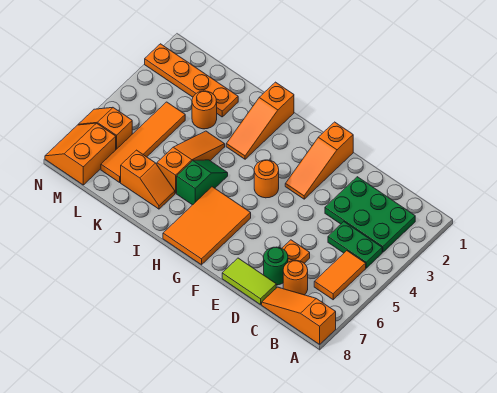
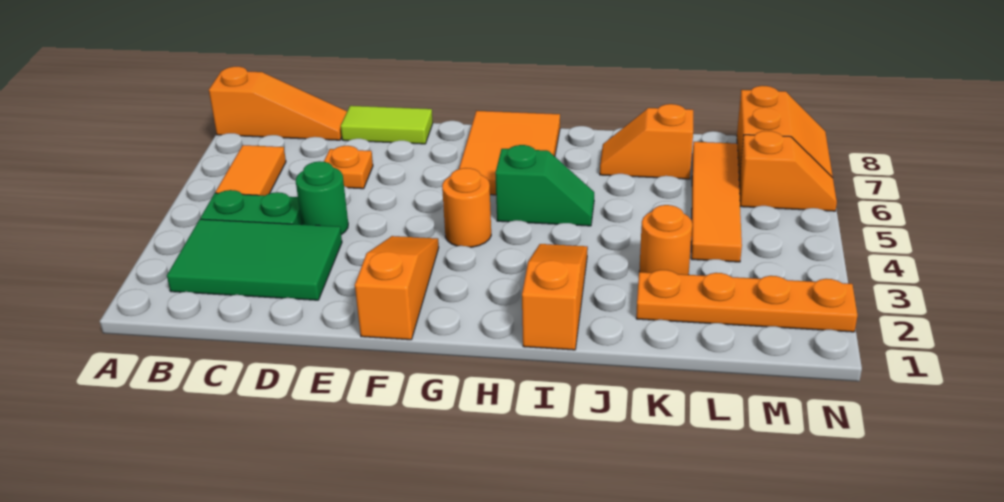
green plate B2:D3 level 1 -> green tile B2:D3 level 1
orange round brick C7 level 1 -> none
green round brick D7 level 1 -> green round brick D4 level 1
green slope I5:I6 level 1 top 6 -> green slope H5:I5 level 1 top H
orange slope J4:J6 level 1 top 6 -> none

